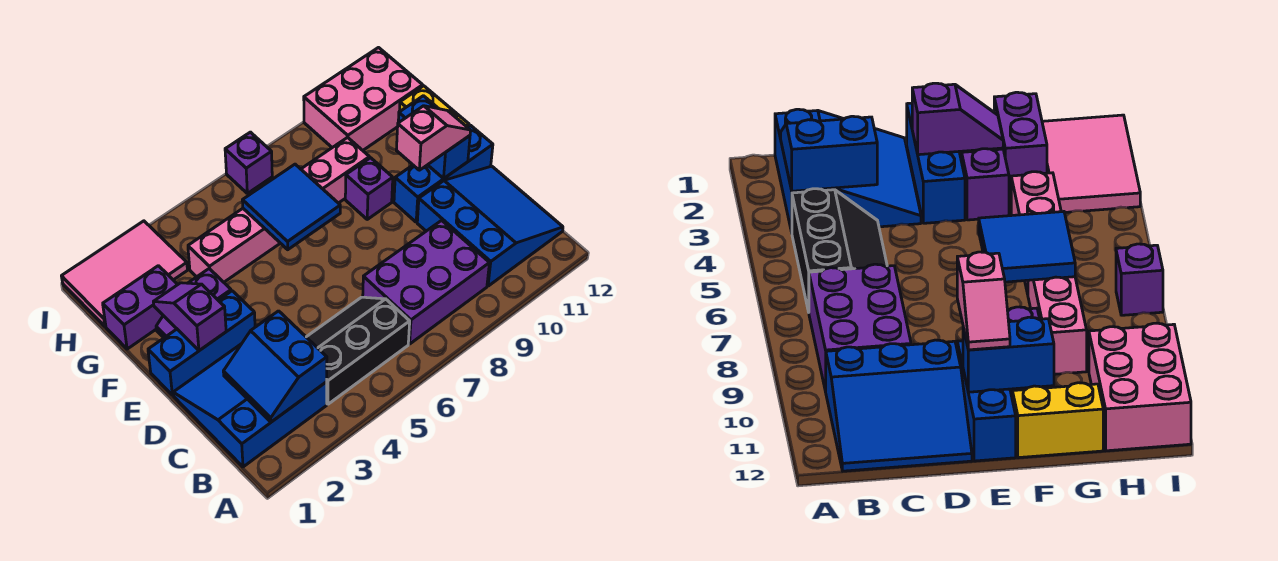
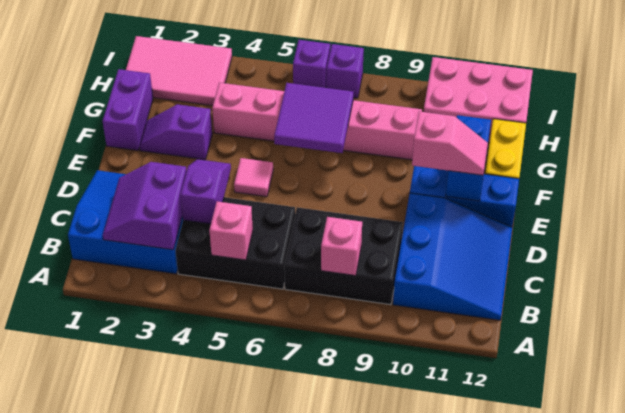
blue slope B2:C3 level 2 top 3 -> purple slope B2:C3 level 2 top 3
black slope B4:C6 level 1 top B -> black brick B4:C6 level 1
none -> pink brick B5 level 2
purple brick B7:C9 level 1 -> black brick B7:C9 level 1
none -> pink brick B8 level 2
blue brick E1:E3 level 1 -> none
purple slope E2:F2 level 2 top E -> purple slope C4:D4 level 2 top C
none -> pink tile E5 level 1
blue tile F6:G7 level 2 -> purple tile F6:G7 level 2
purple brick F9 level 1 -> purple brick I6 level 1
purple brick G1:G2 level 1 -> purple brick F1:G1 level 1

